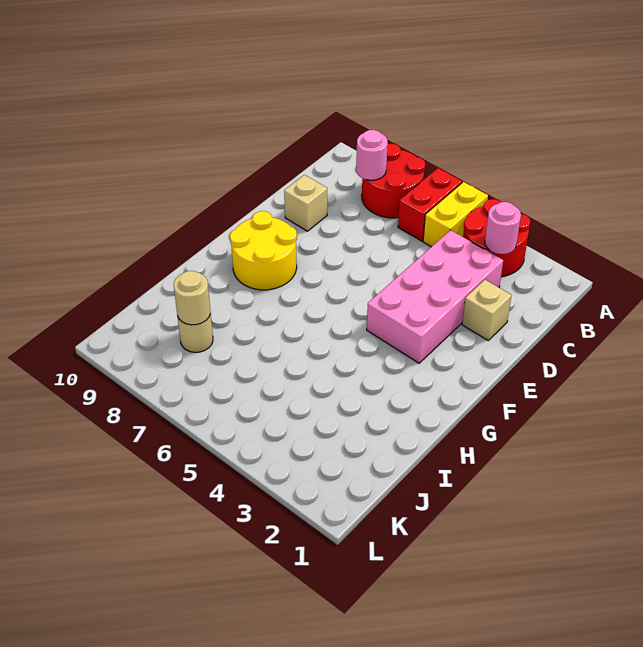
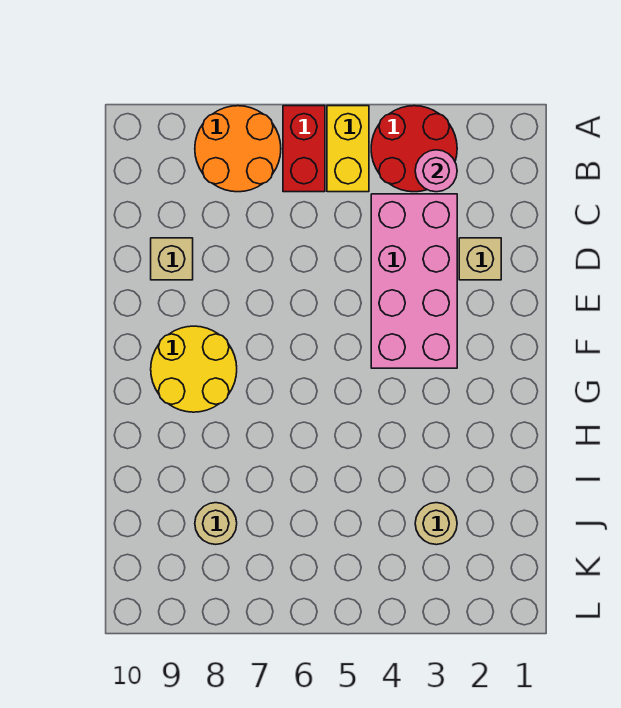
red round brick A7:B8 level 1 -> orange round brick A7:B8 level 1
pink round brick B8 level 2 -> none
tan round brick J8 level 2 -> tan round brick J3 level 1

